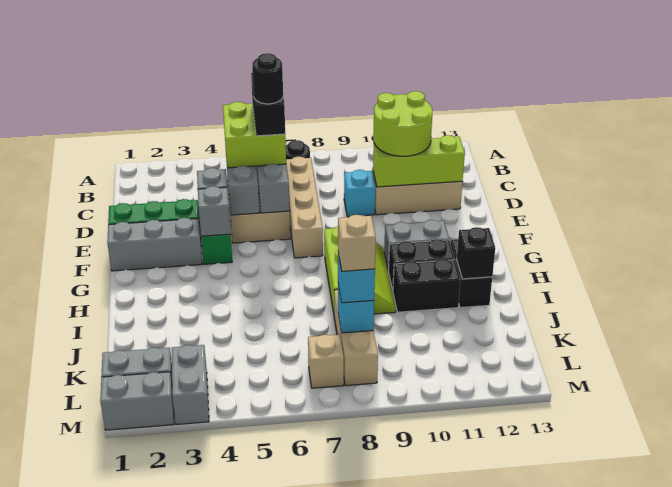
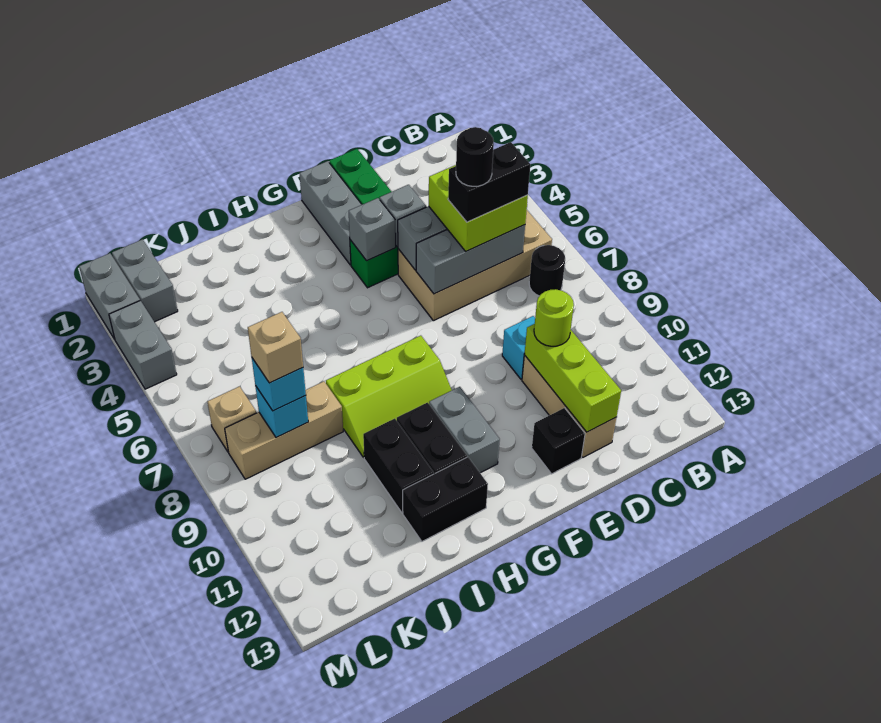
tan brick C7:F7 level 1 -> none
lime round brick C10:D11 level 3 -> lime round brick D10 level 3
black brick I12 level 2 -> black brick E12 level 1
grey brick L3:M3 level 1 -> grey brick M3:M4 level 1

